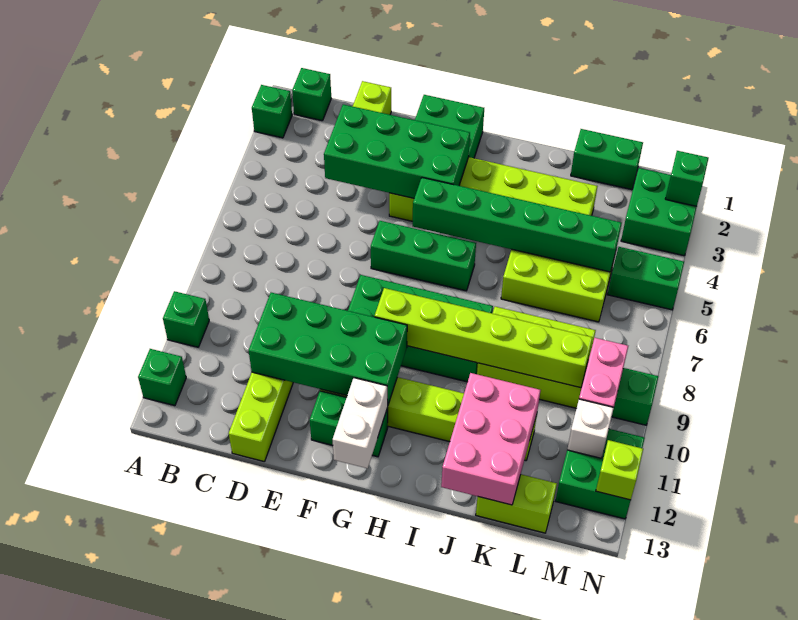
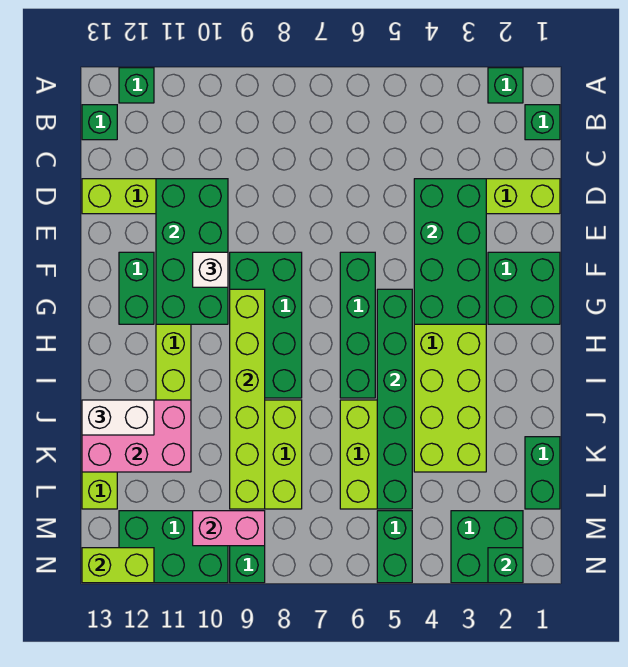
green brick A10 level 1 -> green brick B13 level 1
green brick F6:H6 level 1 -> green brick F6:I6 level 1
white brick G12:G13 level 2 -> white brick J12:J13 level 3
green brick M11:N12 level 1 -> green brick M10:N12 level 1
white brick M11 level 2 -> white brick F10 level 3
lime brick N12 level 2 -> lime brick N12:N13 level 2

